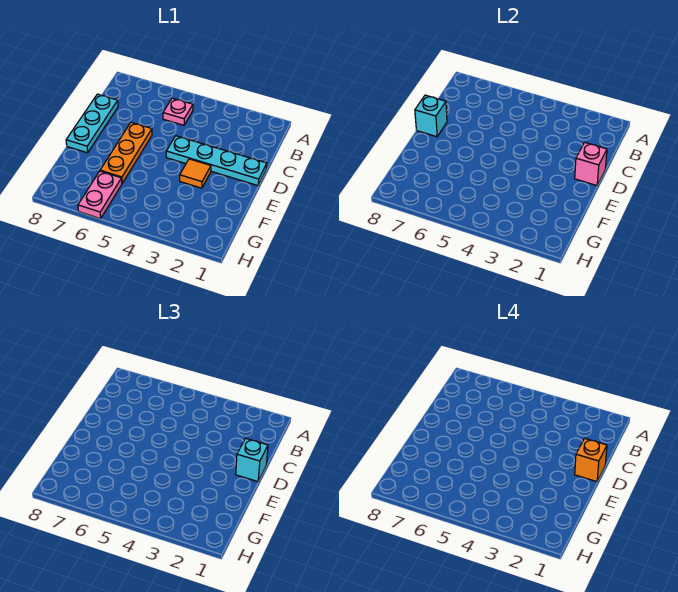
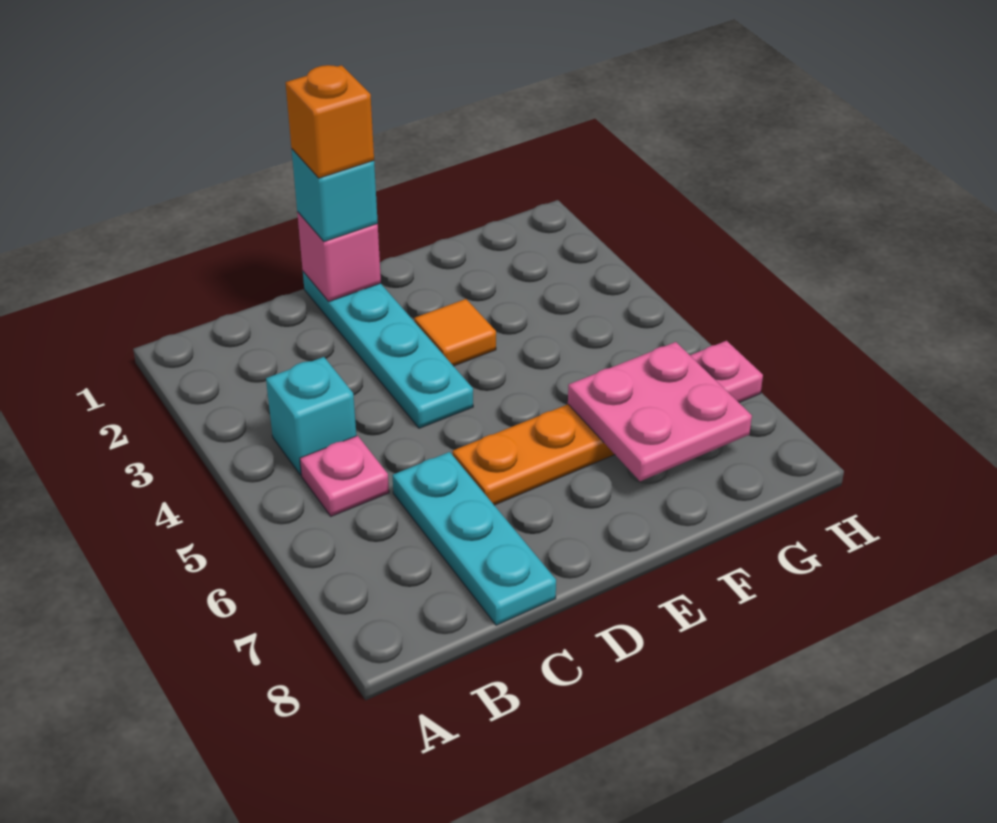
cyan plate C8:E8 level 1 -> cyan plate C6:C8 level 1
cyan brick D8 level 2 -> cyan brick B4 level 1
none -> pink plate F6:G7 level 2

